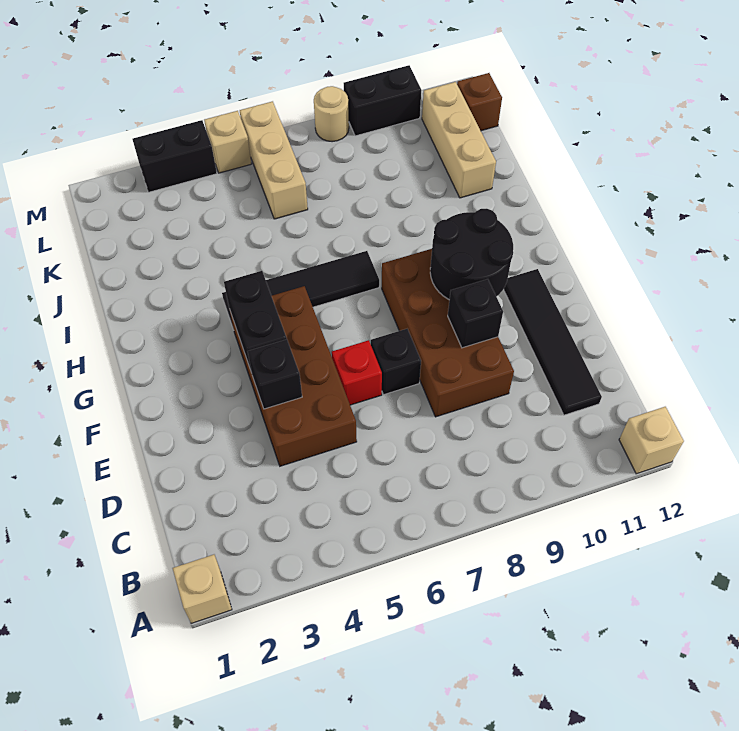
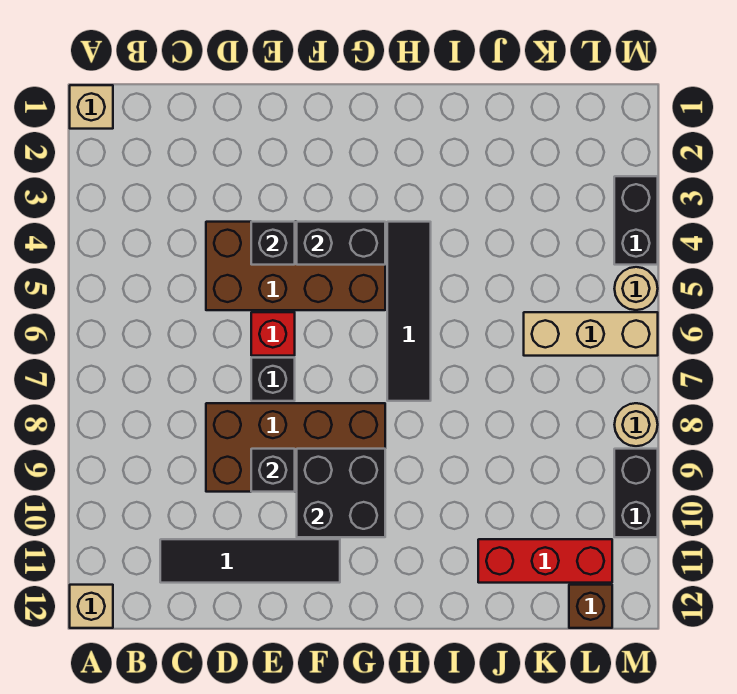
black round brick F9:G10 level 2 -> black brick F9:G10 level 2
tan brick J11:L11 level 1 -> red brick J11:L11 level 1
tan brick M5 level 1 -> tan round brick M5 level 1

